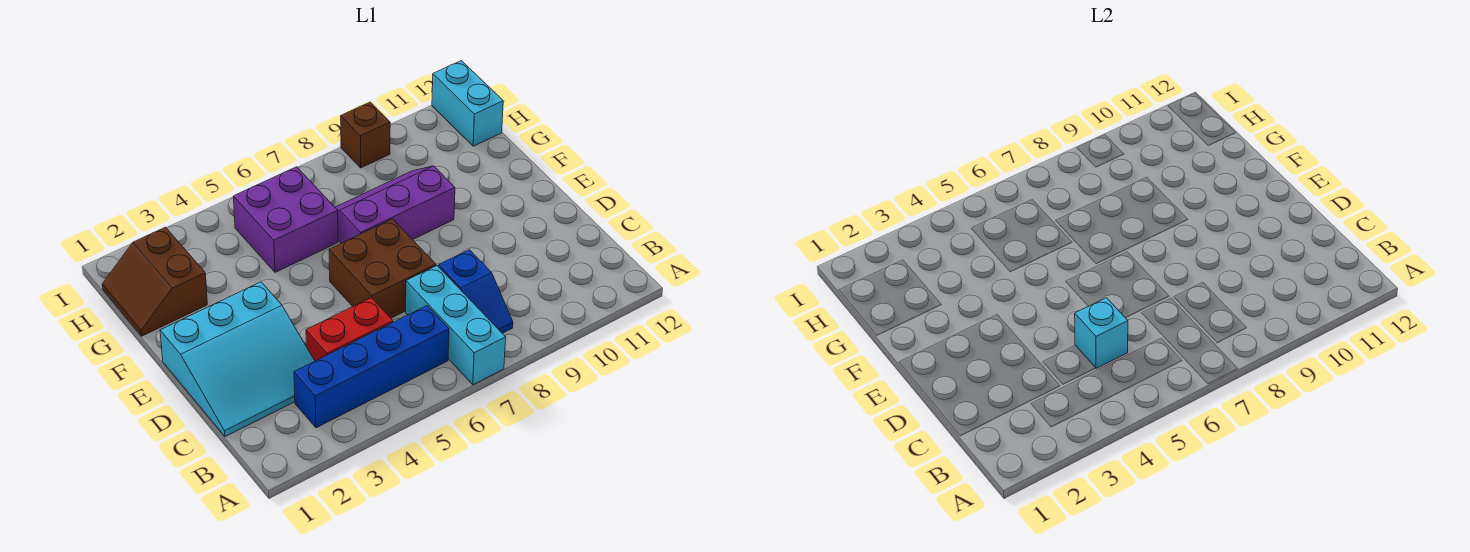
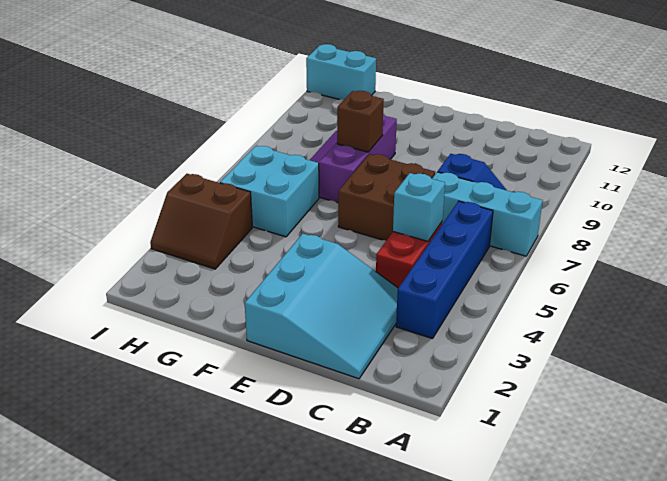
brown slope G1:H2 level 1 top 2 -> brown slope H3:I4 level 1 top 4
purple brick G5:H6 level 1 -> cyan brick G5:H6 level 1
brown brick I9 level 1 -> brown brick F8 level 2

